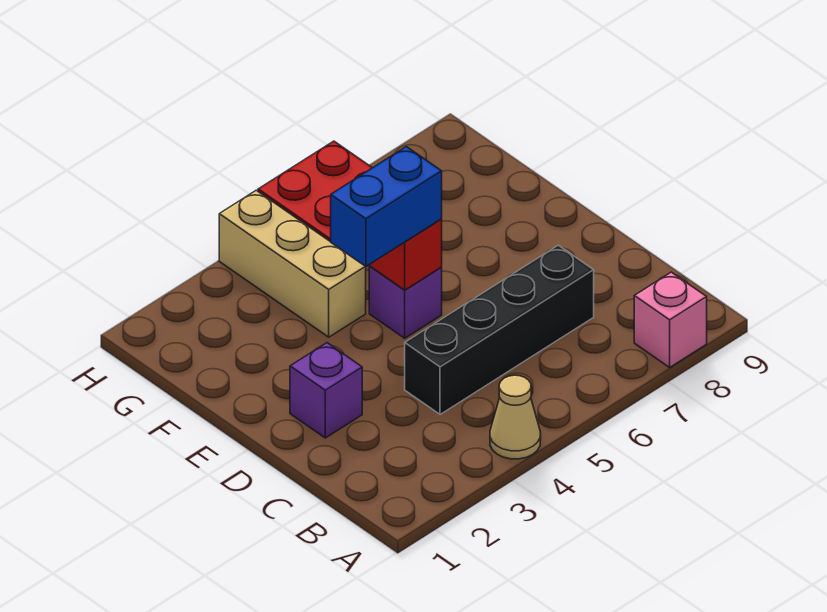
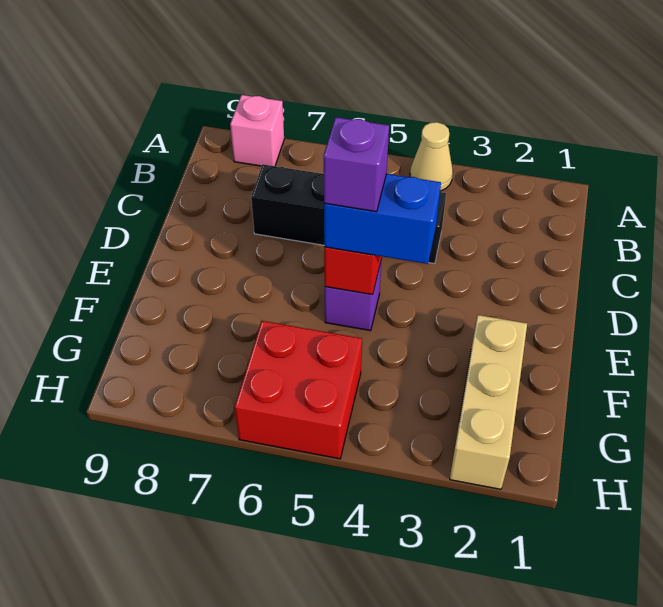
purple brick D2 level 1 -> purple brick E5 level 4
tan brick F4:H4 level 1 -> tan brick F2:H2 level 1

